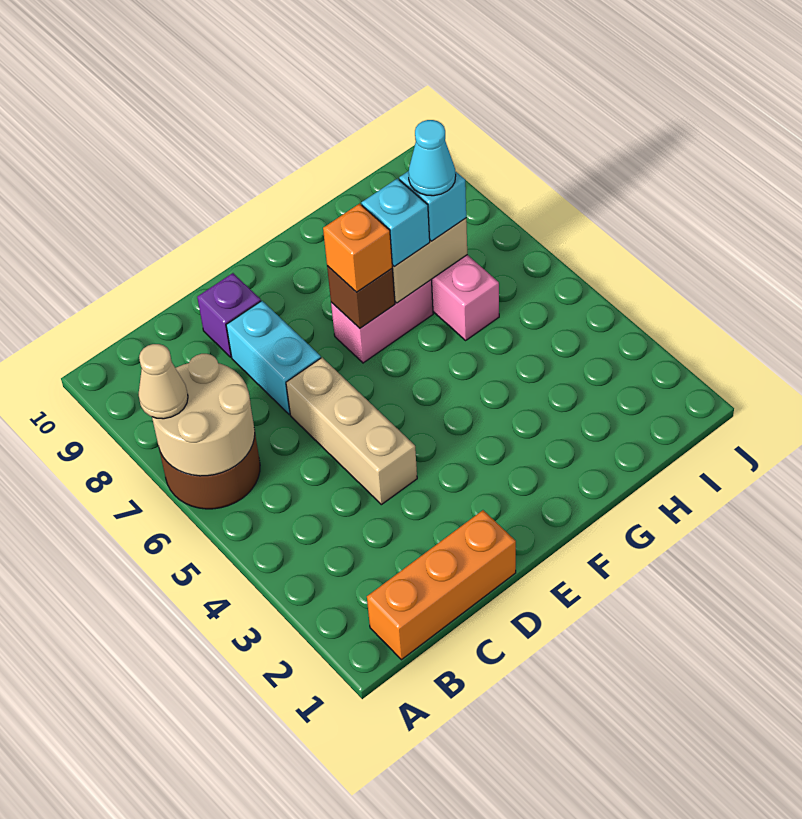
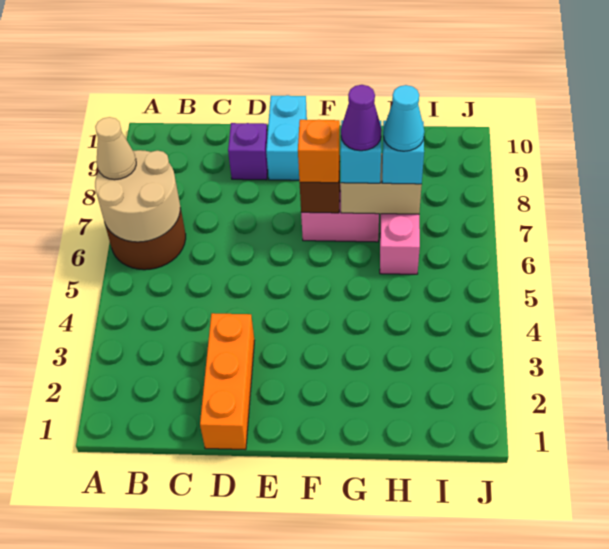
orange brick B1:D1 level 1 -> orange brick D1:D3 level 1
tan brick D4:D6 level 1 -> none
cyan brick D7:D8 level 1 -> cyan brick E9:E10 level 1
none -> purple cone G7 level 4

